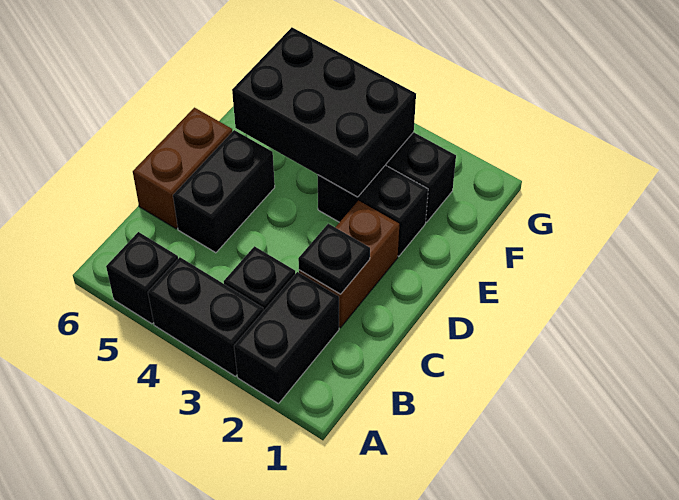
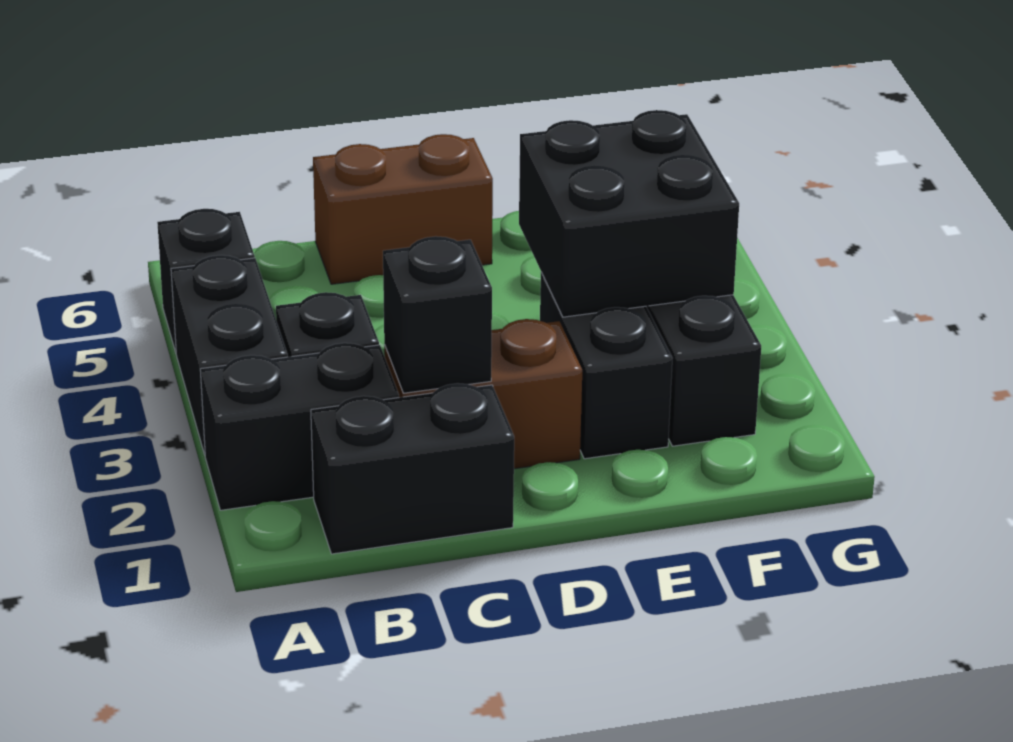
black plate C2 level 2 -> black brick C2 level 2
black brick C5:D5 level 1 -> black brick B1:C1 level 1
black brick E3:F5 level 2 -> black brick E3:F4 level 2

